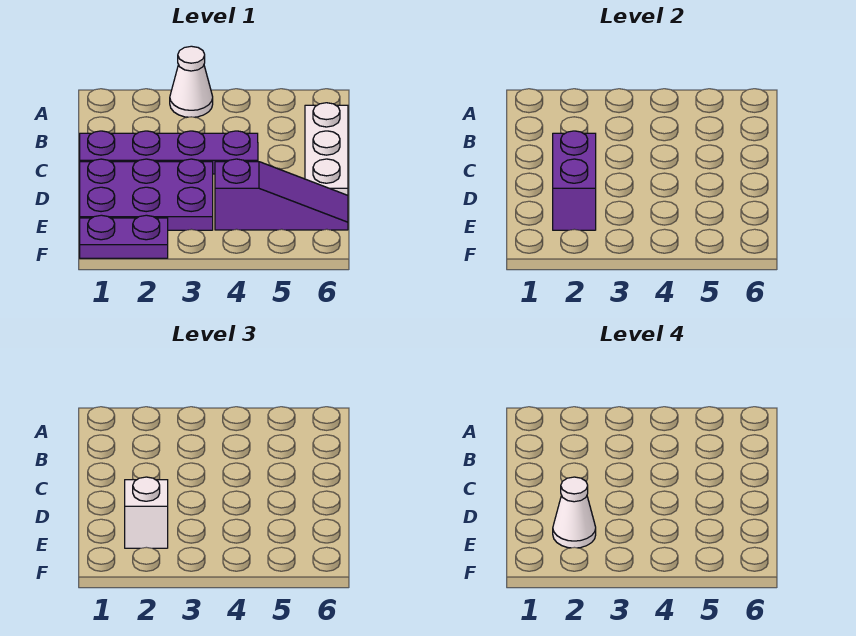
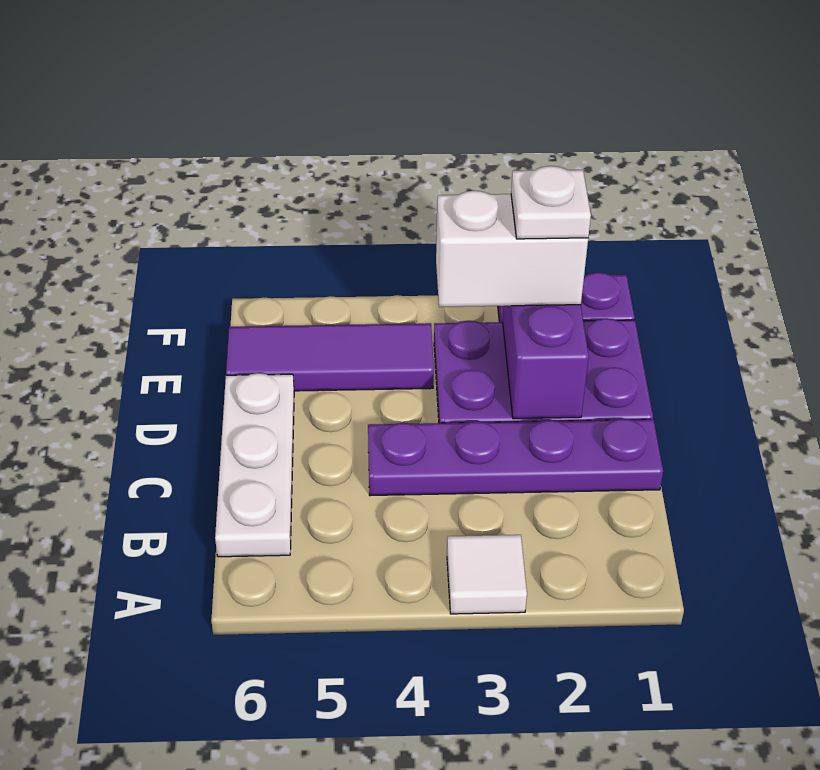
white cone A3 level 1 -> white tile A3 level 1
white brick E2 level 3 -> white brick E2:E3 level 3
white cone E2 level 4 -> white plate E2 level 4
purple slope E4:E6 level 1 top 4 -> purple tile E4:E6 level 1

